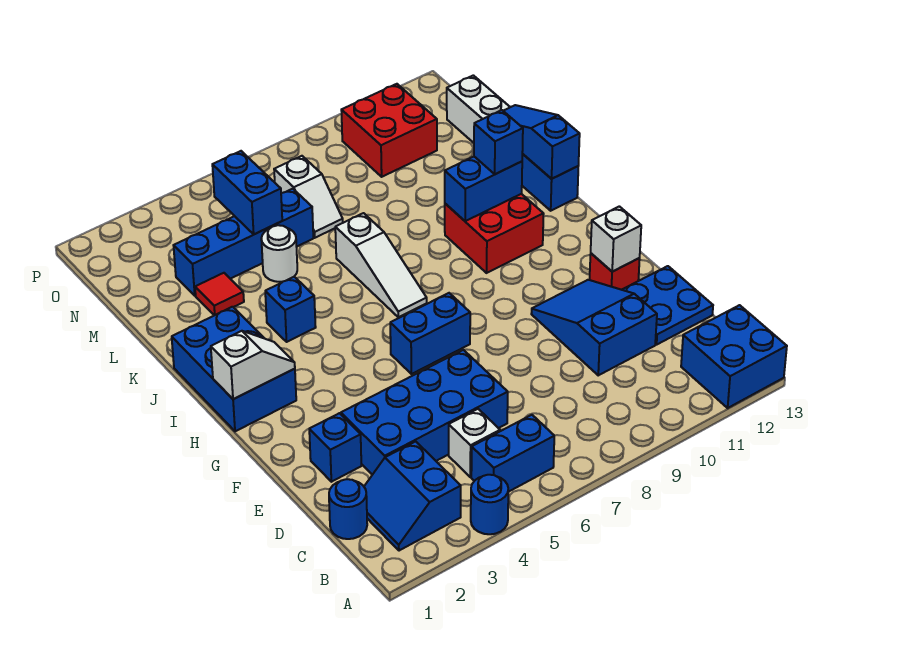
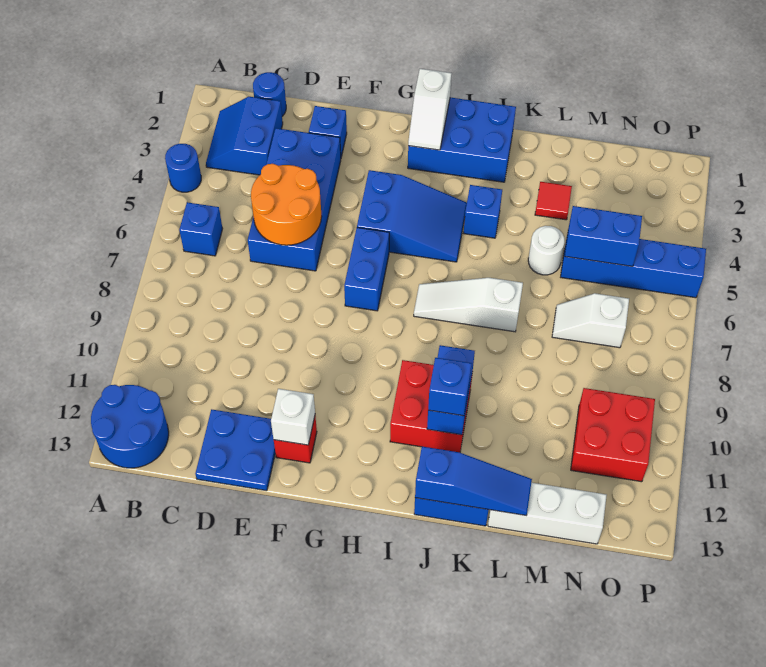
blue brick A12:B13 level 1 -> blue round brick A12:B13 level 1
blue slope B2:C3 level 1 top 3 -> blue slope B2:C3 level 1 top C
blue brick B5:B6 level 1 -> blue brick B6 level 1
white brick C5 level 1 -> none
none -> orange round brick D5:E6 level 2
blue slope D10:F11 level 1 top D -> blue slope G4:I5 level 1 top G
blue brick M3:M6 level 1 -> blue brick M5:P5 level 1

